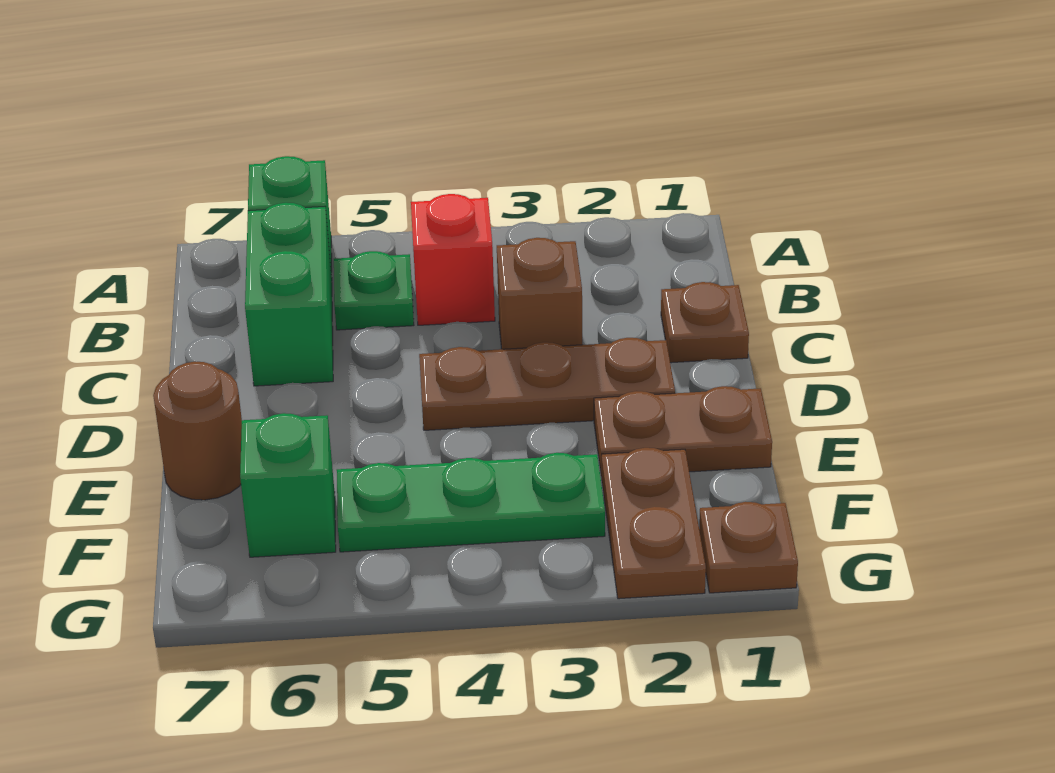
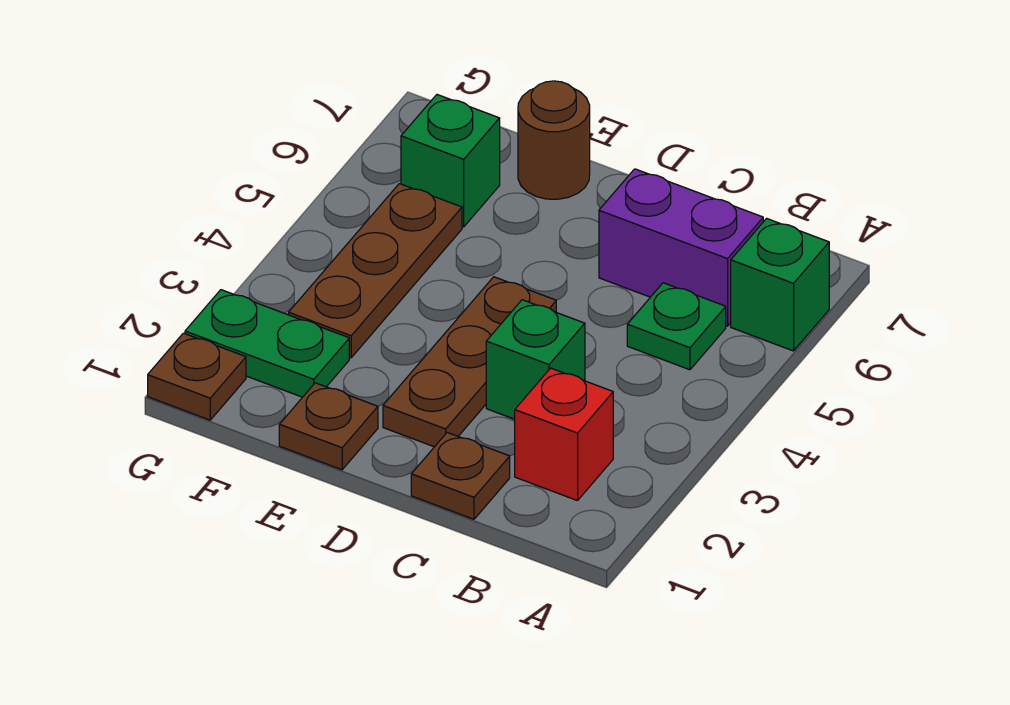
red brick B4 level 1 -> red brick B2 level 1
green brick B6:C6 level 1 -> purple brick B6:C6 level 1
brown brick C3 level 1 -> green brick C3 level 1
brown plate E1:E2 level 1 -> brown plate E1 level 1
brown plate F2:G2 level 1 -> green plate F2:G2 level 1
green plate F3:F5 level 1 -> brown plate F3:F5 level 1

